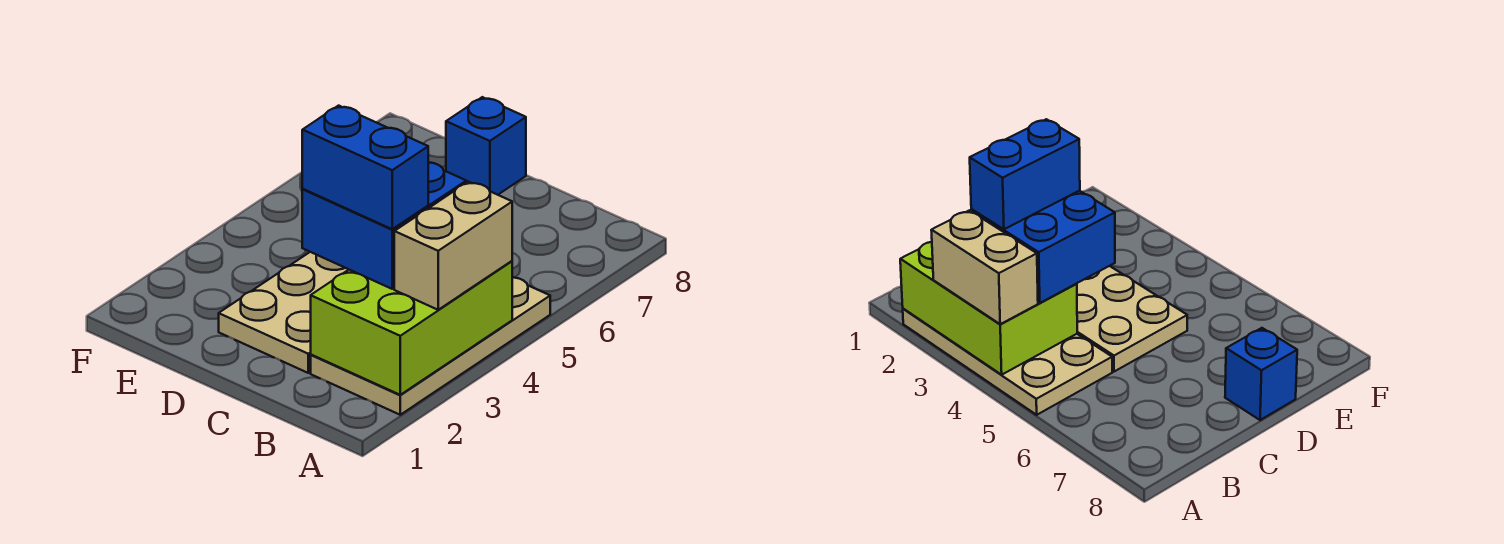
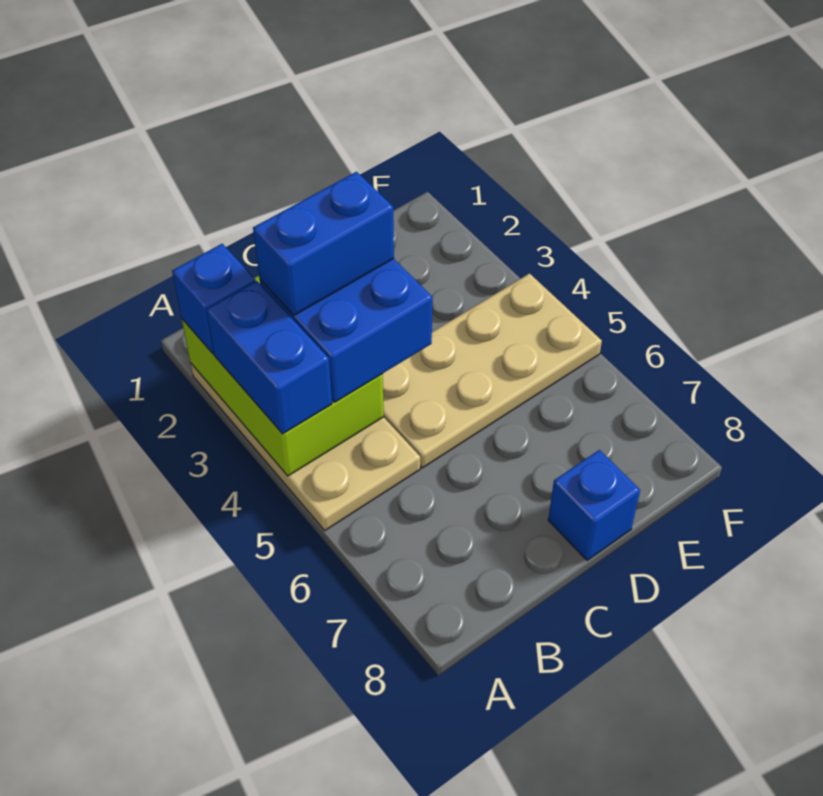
none -> blue brick A2 level 3
tan brick A3:A4 level 3 -> blue brick A3:A4 level 3
tan plate C2:D5 level 1 -> tan plate C4:F5 level 1

